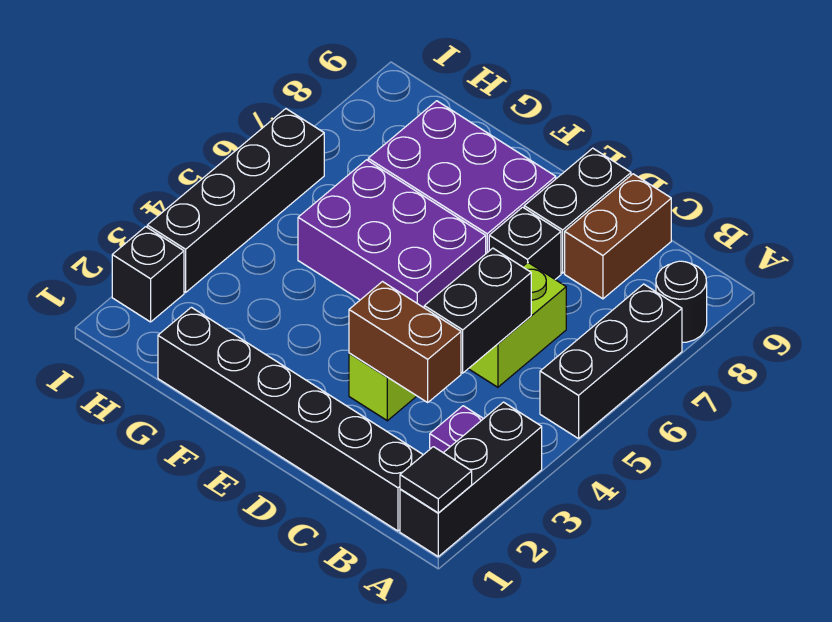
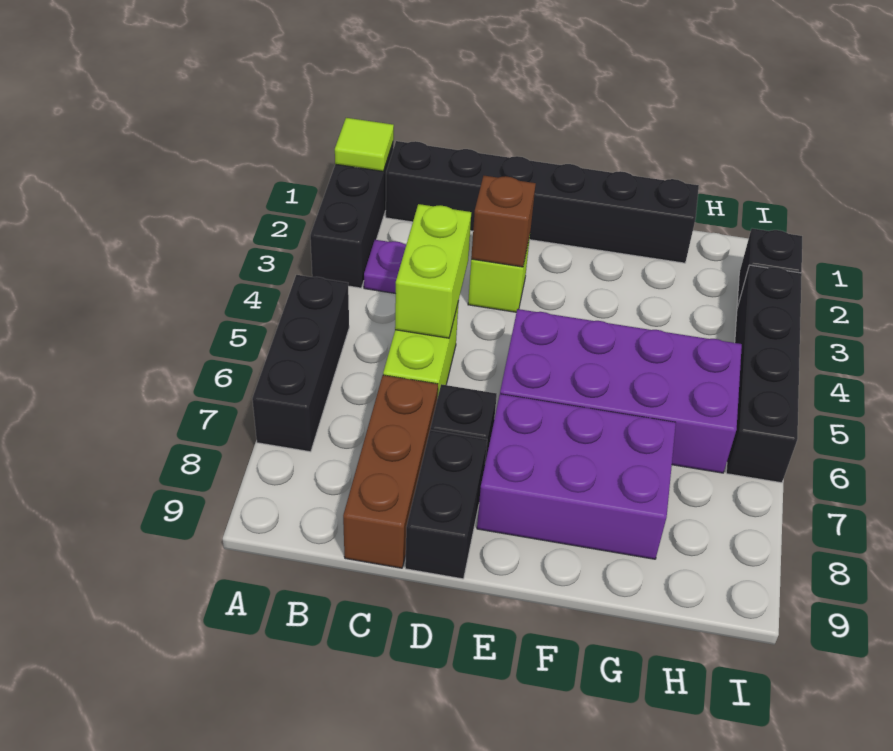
black tile A1 level 2 -> lime tile A1 level 2
black round brick A8 level 1 -> none
brown brick C3:D3 level 2 -> brown brick D3 level 2
black brick C4:C5 level 2 -> lime brick C4:C5 level 2
brown brick C8:C9 level 1 -> brown brick C7:C9 level 1
purple brick E5:G6 level 1 -> purple brick E5:H6 level 1

